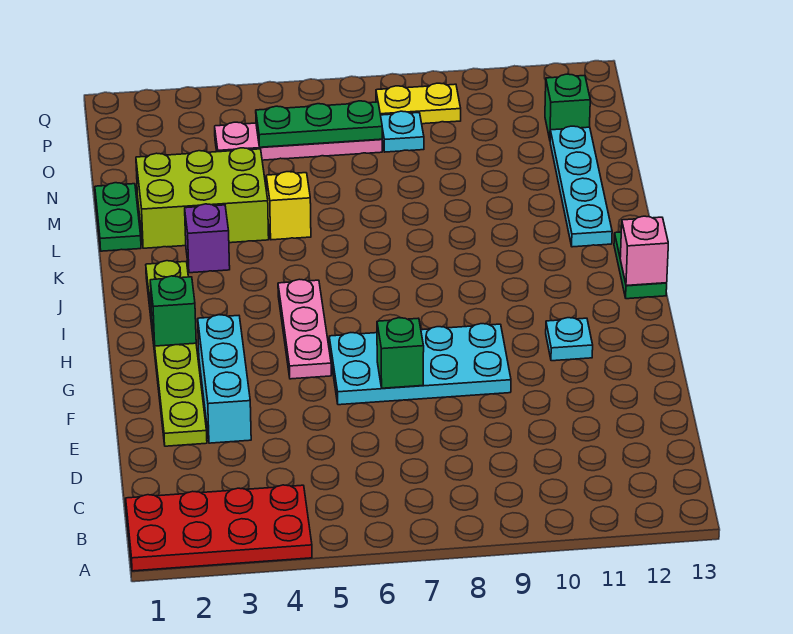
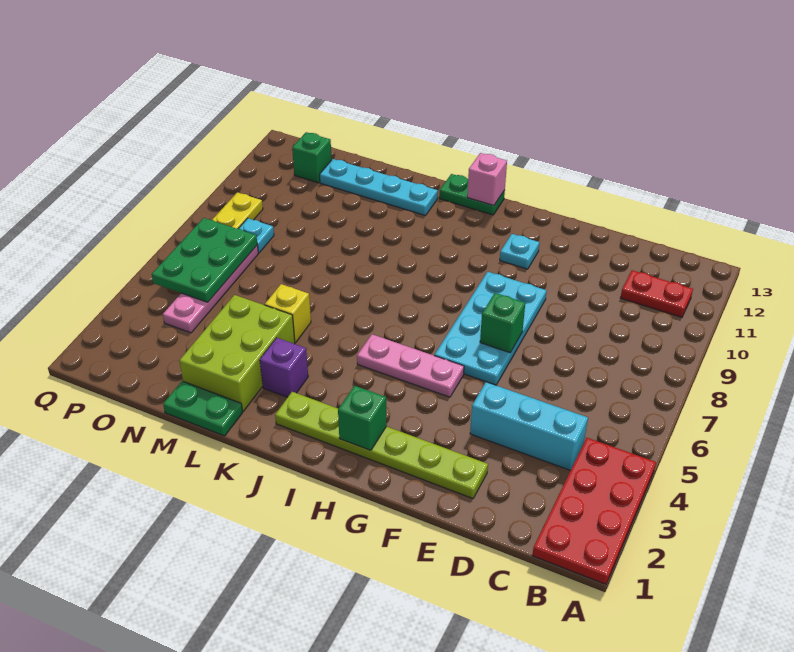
none -> red plate B11:C11 level 1
cyan brick E3:G3 level 1 -> cyan brick C4:E4 level 1
green plate O5:O7 level 2 -> green plate O5:P7 level 2

